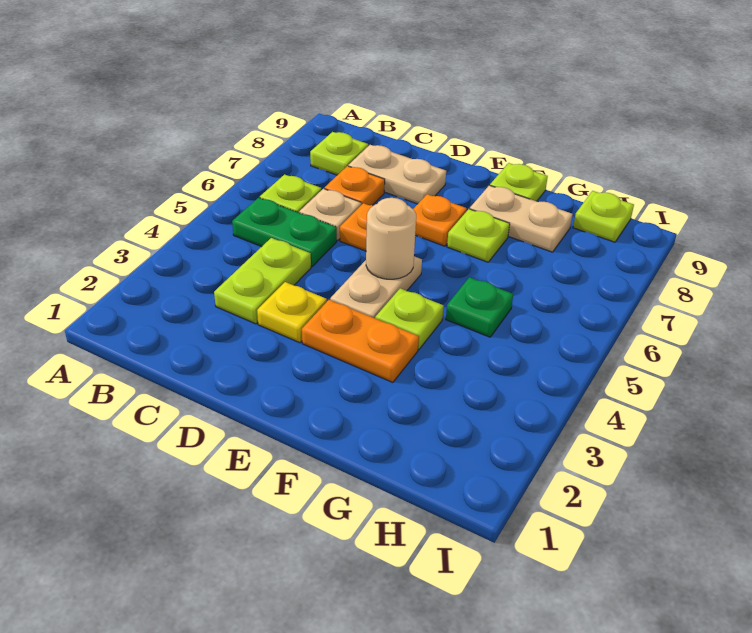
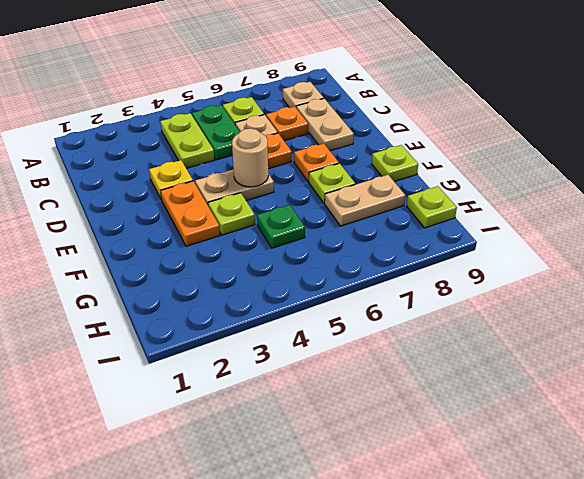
lime plate B8 level 1 -> tan plate B8 level 1
lime plate C3:C4 level 1 -> lime plate B4:C4 level 1
tan plate F8:G8 level 1 -> tan plate G7:G8 level 1

